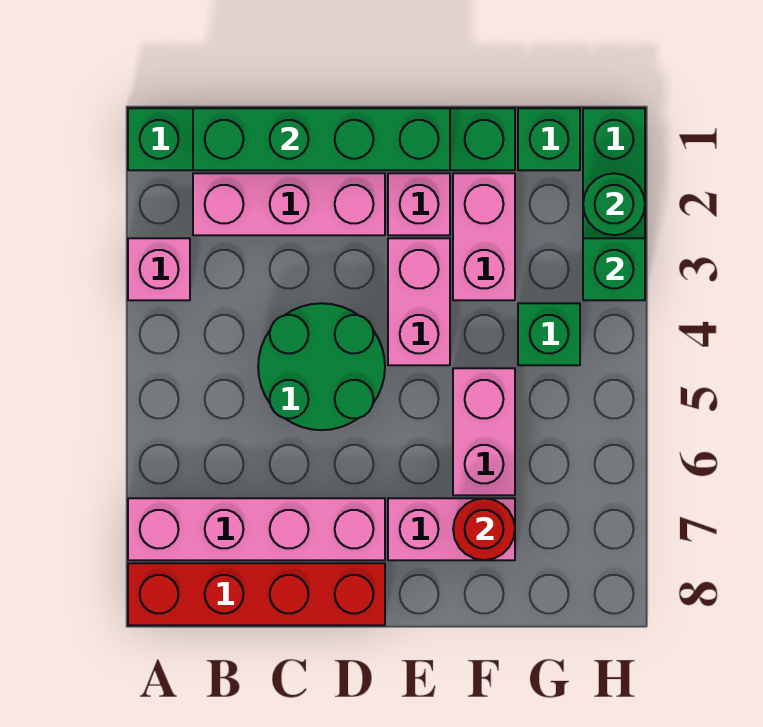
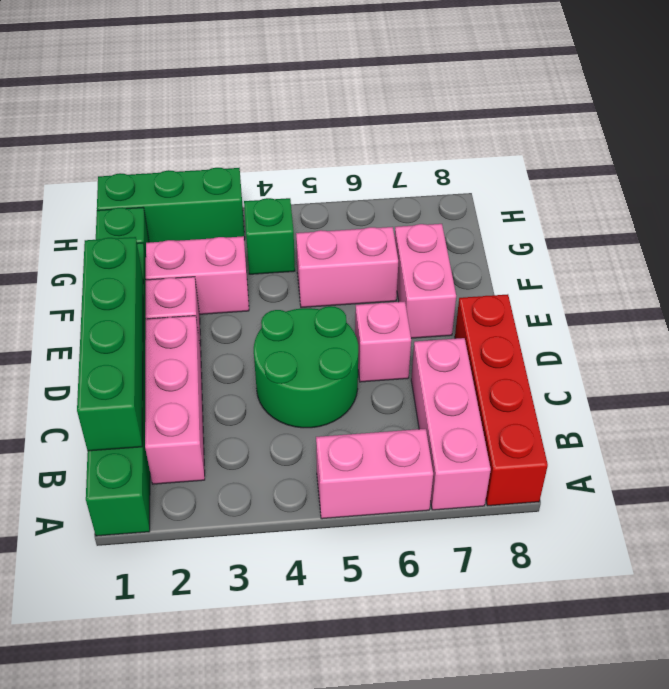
pink brick A3 level 1 -> pink brick D6 level 1
pink brick A7:D7 level 1 -> pink brick A7:C7 level 1
pink brick E3:E4 level 1 -> pink brick A5:A6 level 1
red round brick F7 level 2 -> none
green round brick H2 level 2 -> none
green brick H3 level 2 -> none

